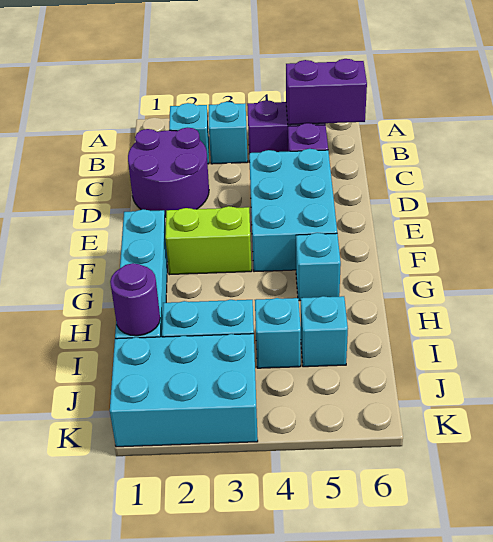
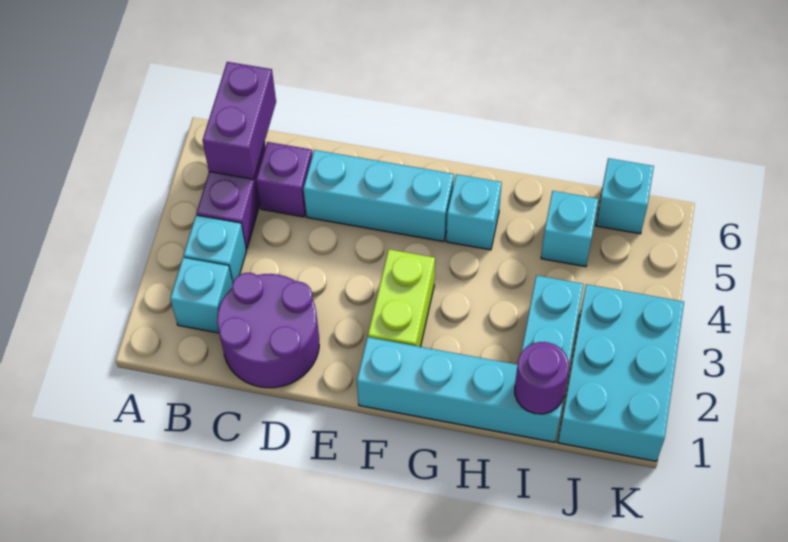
cyan brick D4:F5 level 1 -> cyan brick D5:F5 level 1
cyan brick I4 level 1 -> cyan brick J6 level 1

